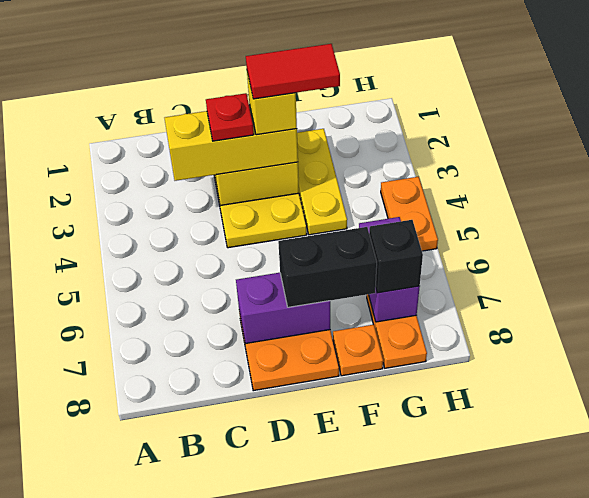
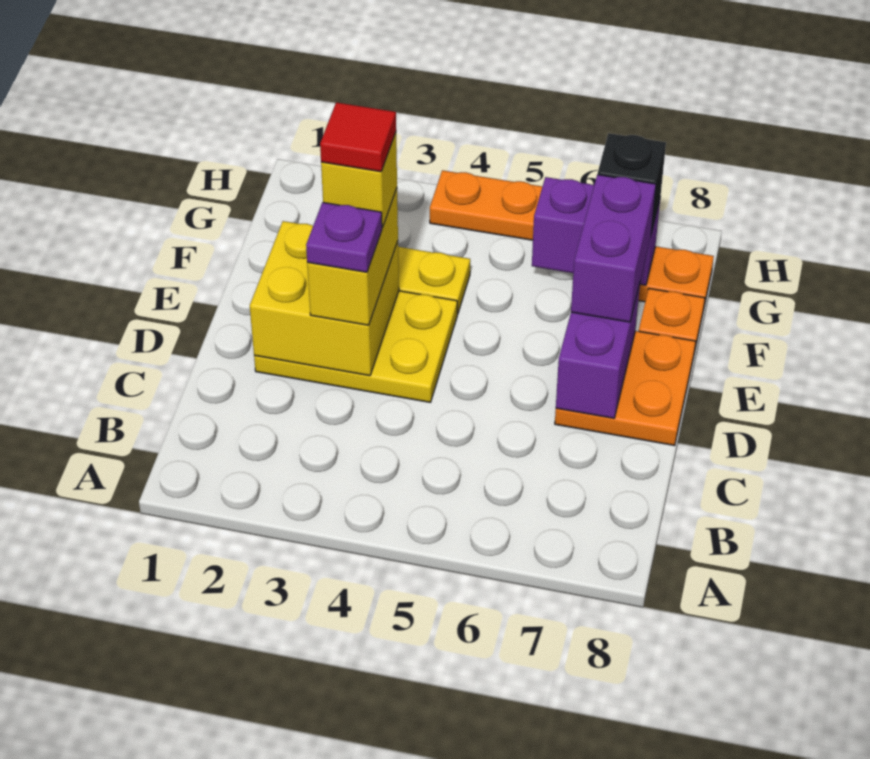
yellow brick C3:E3 level 3 -> yellow brick D3:E3 level 3
red plate D3 level 4 -> purple plate D3 level 4
red tile E3:F3 level 5 -> red tile E3 level 5
black brick E7:F7 level 3 -> purple brick E7:F7 level 3

